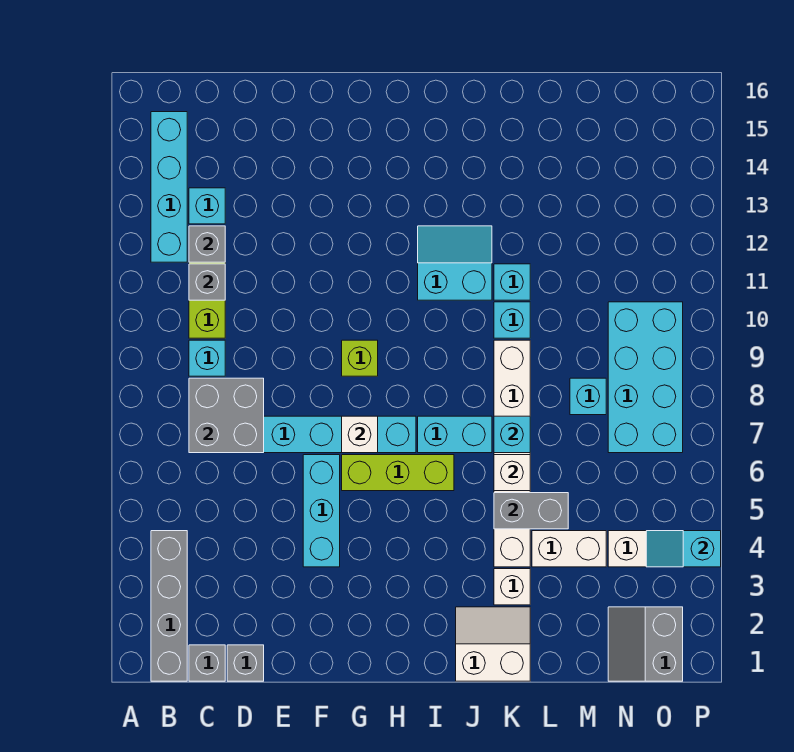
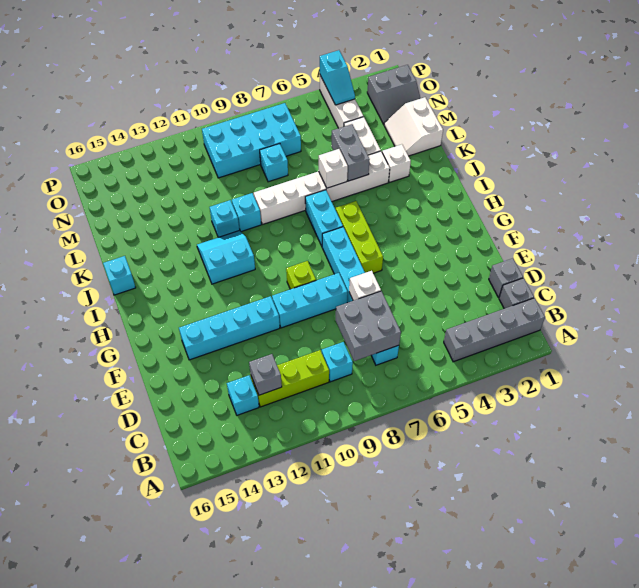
cyan brick B12:B15 level 1 -> cyan brick F11:F14 level 1
grey brick C11 level 2 -> none
cyan brick F4:F6 level 1 -> cyan brick F8:F10 level 1
white brick G7 level 2 -> white brick E7 level 2
cyan slope I11:J12 level 1 top 11 -> cyan slope I11:J12 level 1 top I
white slope J1:K2 level 1 top 1 -> white slope L1:M2 level 1 top 1
cyan brick K7 level 2 -> cyan brick J16 level 1

